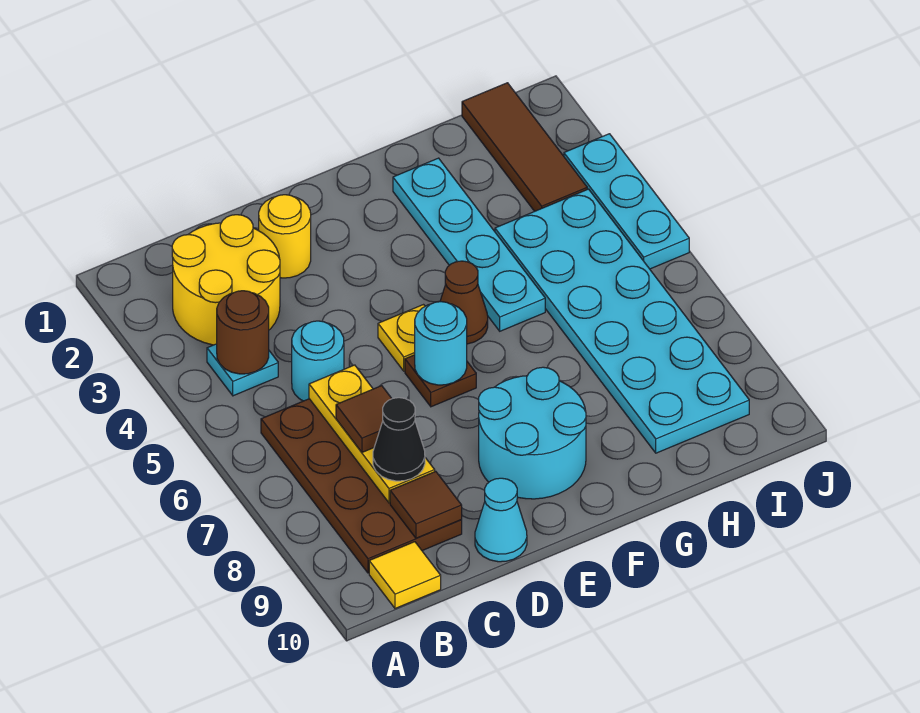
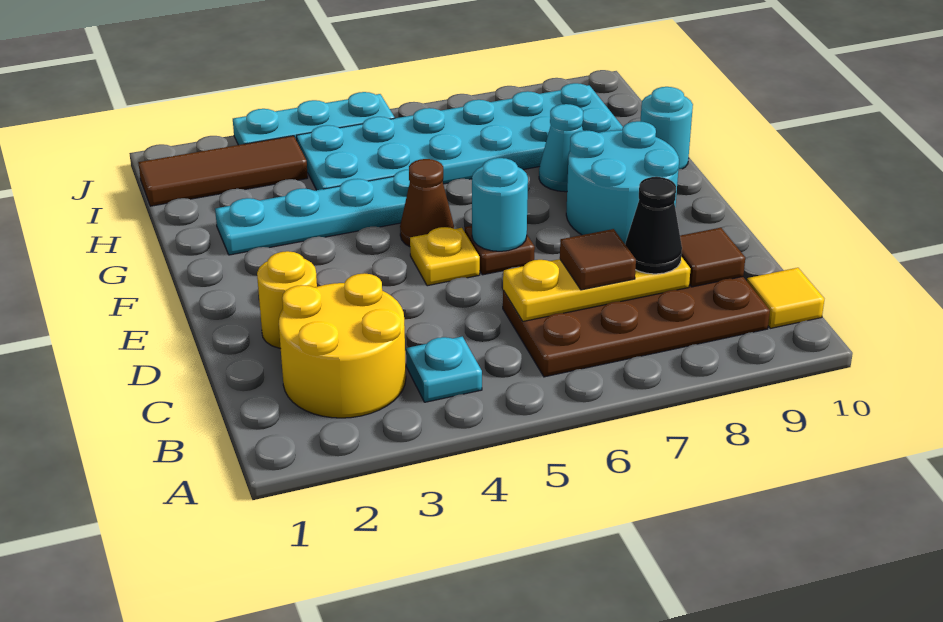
brown round brick B4 level 2 -> none
cyan round brick C5 level 1 -> cyan round brick G10 level 1
cyan cone D10 level 1 -> cyan cone G8 level 1

